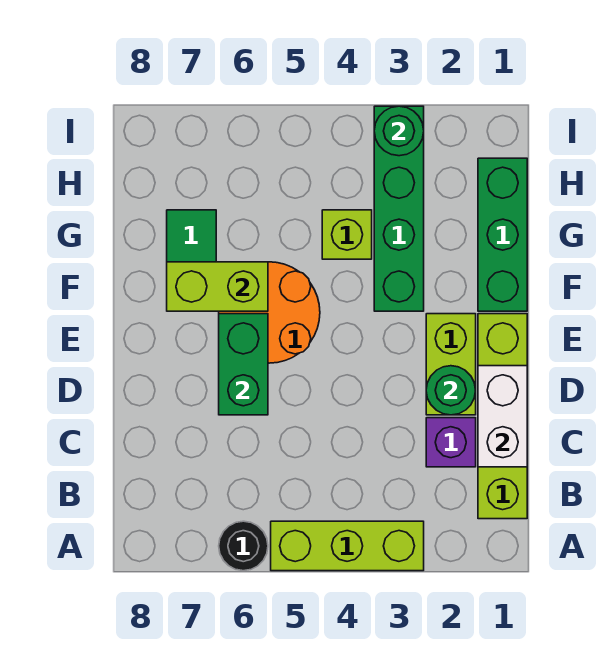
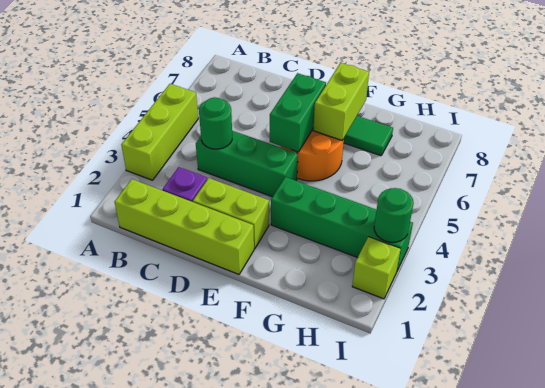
black round brick A6 level 1 -> none
white brick C1:D1 level 2 -> none
green round brick D2 level 2 -> green round brick C4 level 2
green brick D6:E6 level 2 -> green brick E5:E6 level 2
green brick F1:H1 level 1 -> green brick C4:E4 level 1
lime brick G4 level 1 -> lime brick I2 level 1

